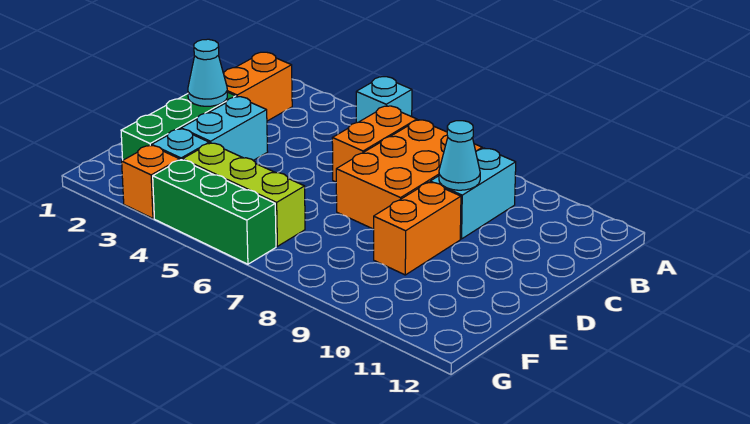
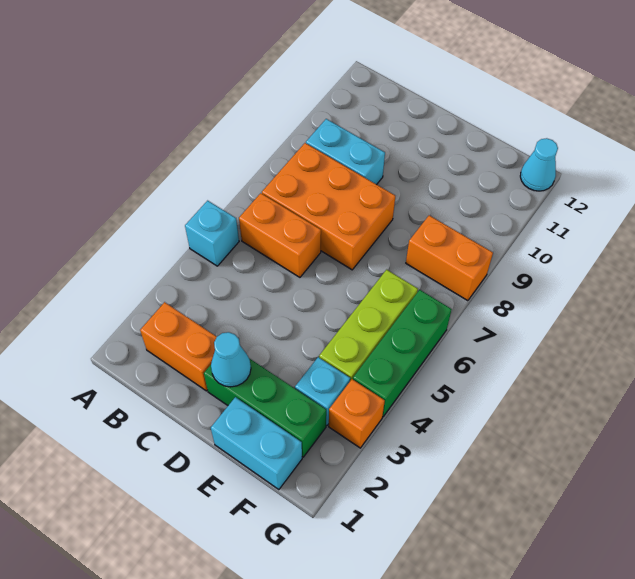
cyan cone C9 level 2 -> cyan cone G12 level 1
cyan brick D3:E3 level 1 -> cyan brick E1:F1 level 1
orange brick D9:E9 level 1 -> orange brick F8:G8 level 1

